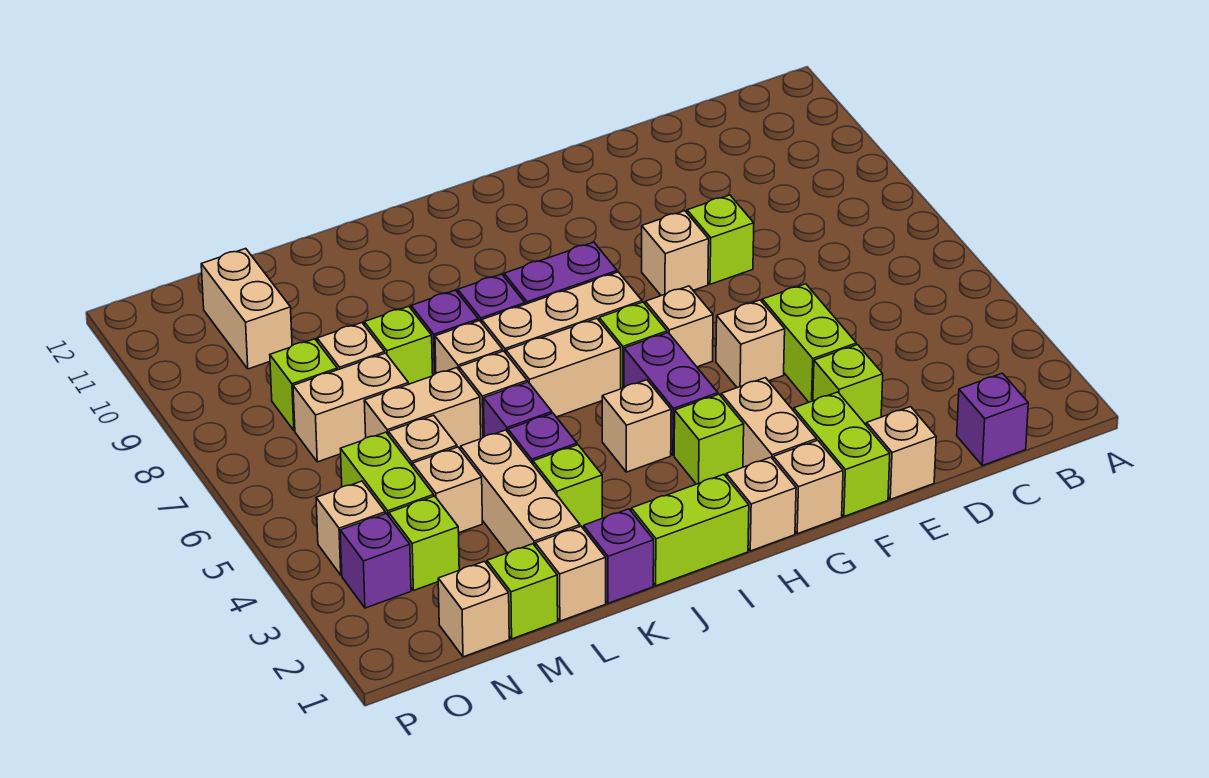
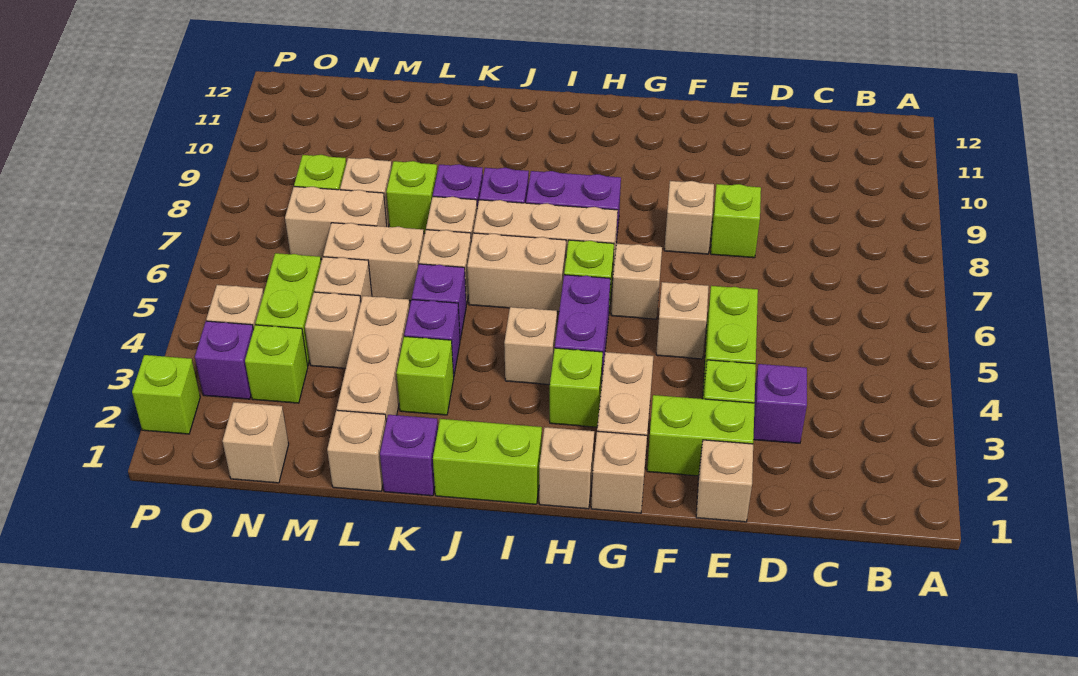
purple brick C1 level 1 -> purple brick D3 level 1
lime brick F1:F2 level 1 -> lime brick E2:F2 level 1
lime brick M1 level 1 -> lime brick P2 level 1
tan brick N10:N11 level 1 -> none

